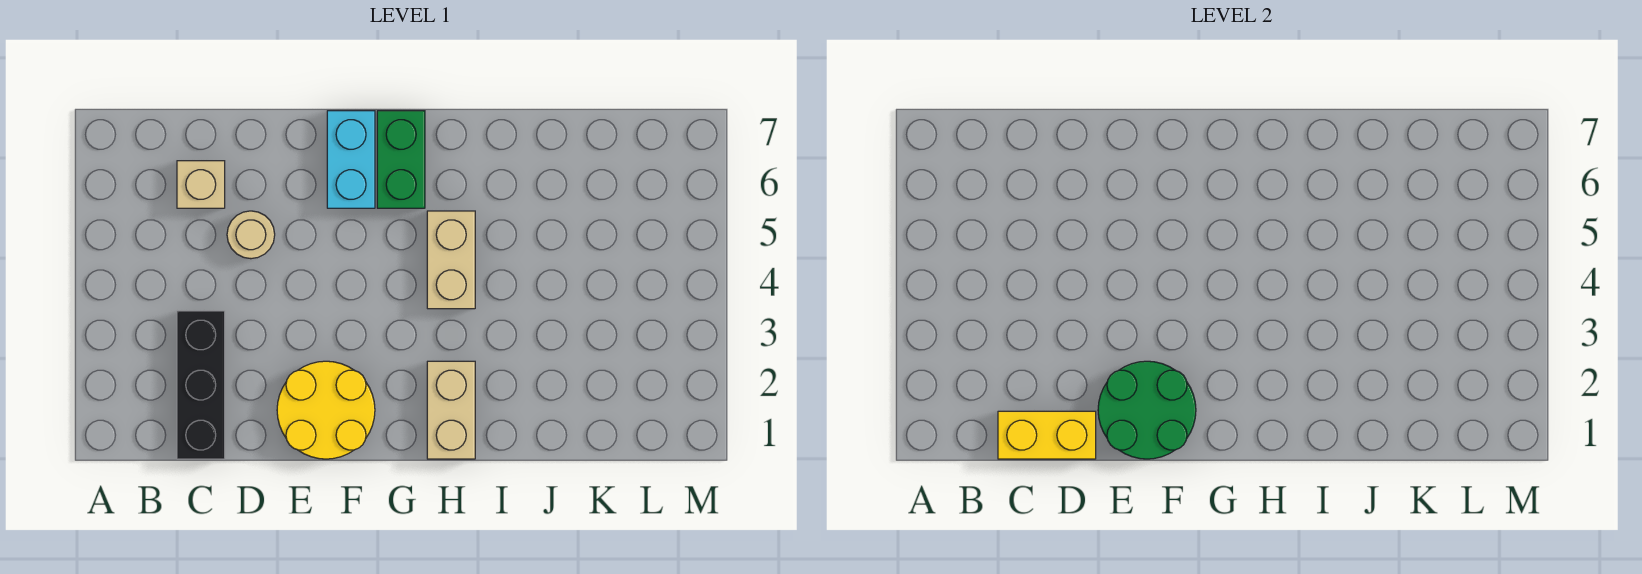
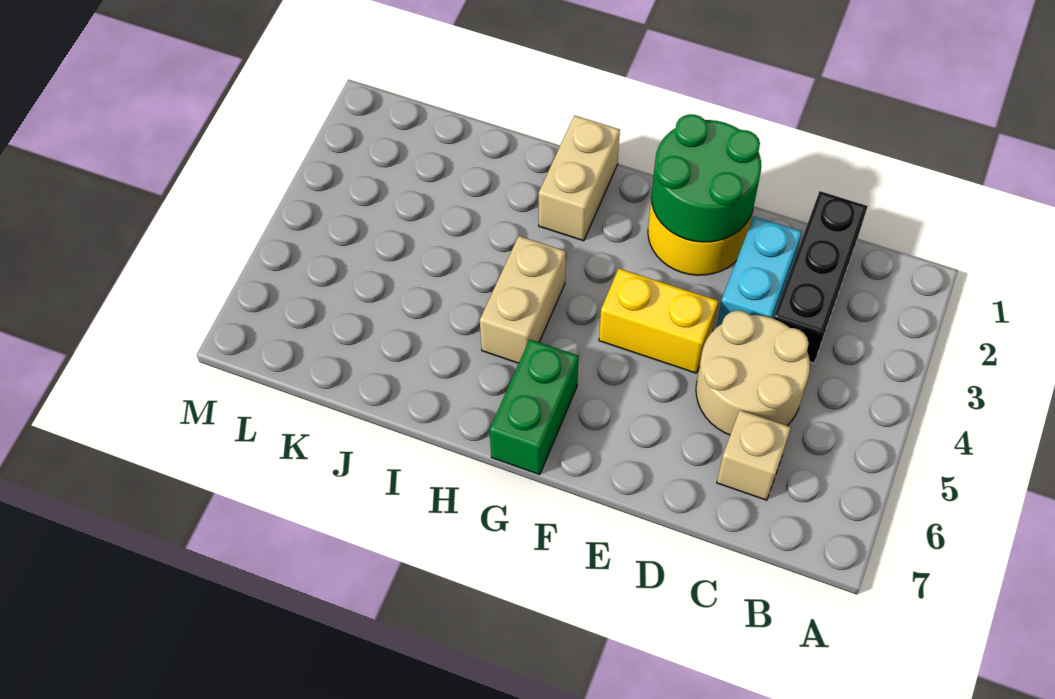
yellow brick C1:D1 level 2 -> yellow brick E4:F4 level 1
tan round brick D5 level 1 -> tan round brick C4:D5 level 1
cyan brick F6:F7 level 1 -> cyan brick D2:D3 level 1

